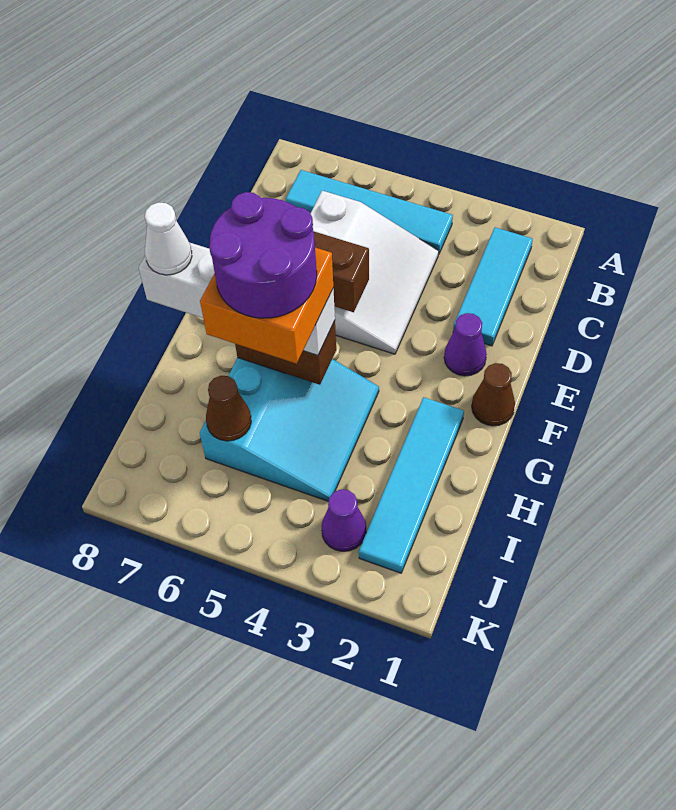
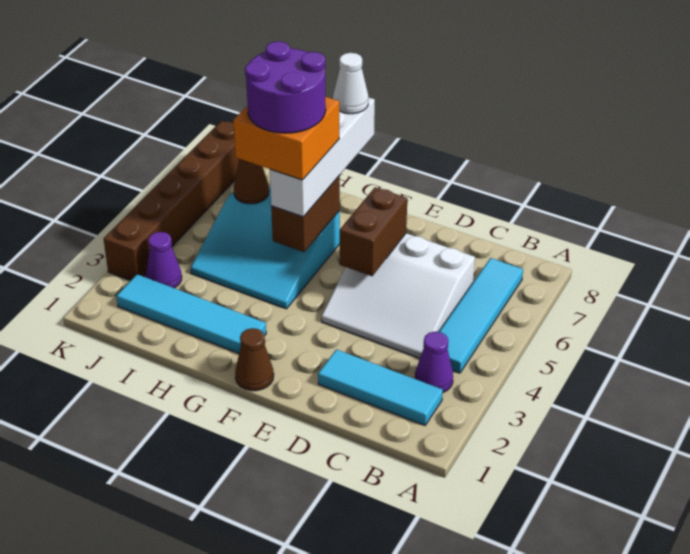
purple cone E2 level 1 -> purple cone B3 level 1
none -> brown brick K3:K8 level 1

